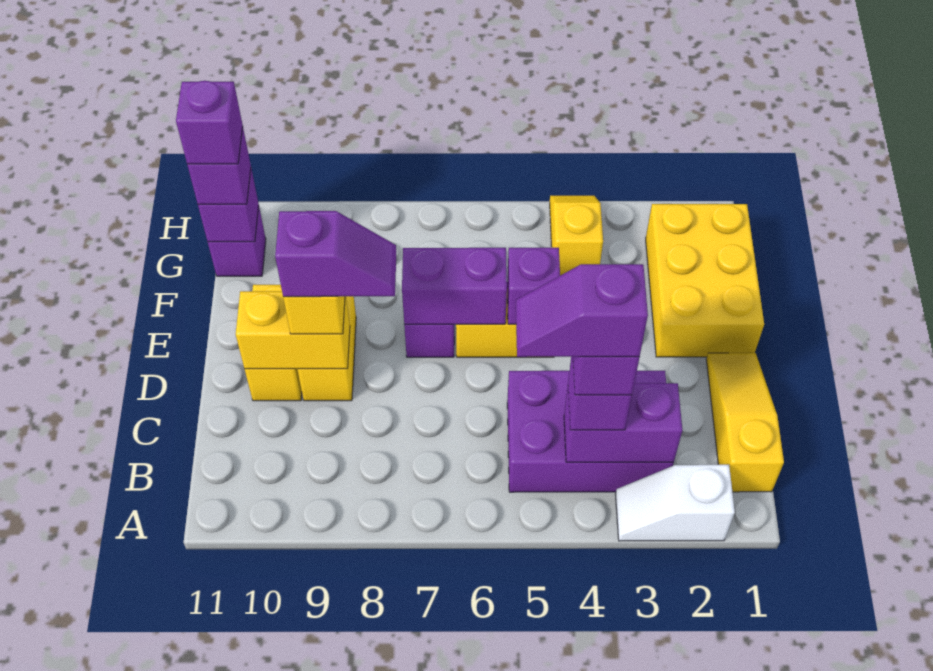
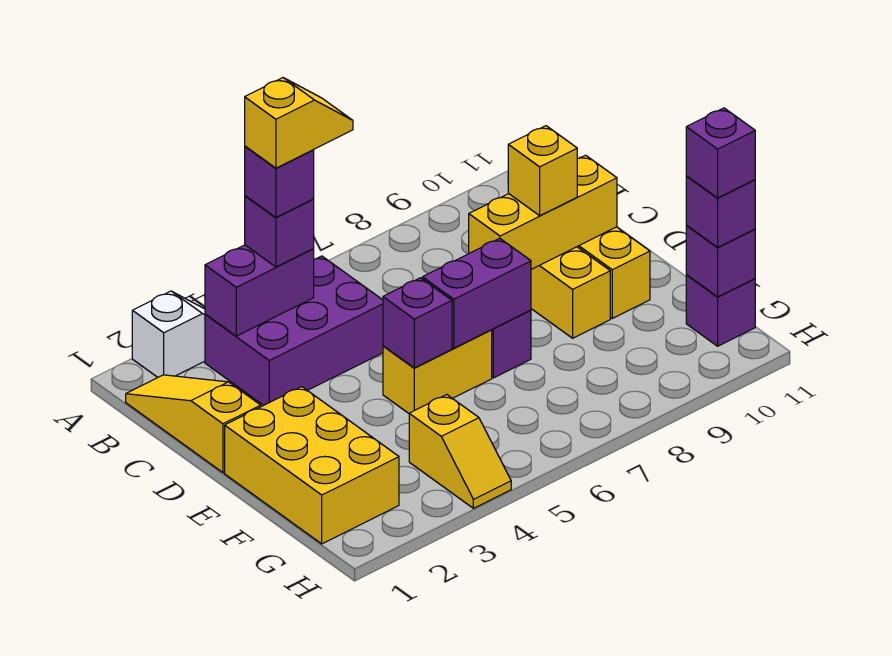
yellow slope B1:D1 level 1 top B -> yellow slope B1:D1 level 1 top D
purple slope B4:B5 level 5 top 4 -> yellow slope B4:B5 level 5 top 4
purple slope D8:D9 level 4 top 9 -> none
yellow brick D9:D10 level 2 -> yellow brick D8:D10 level 2

